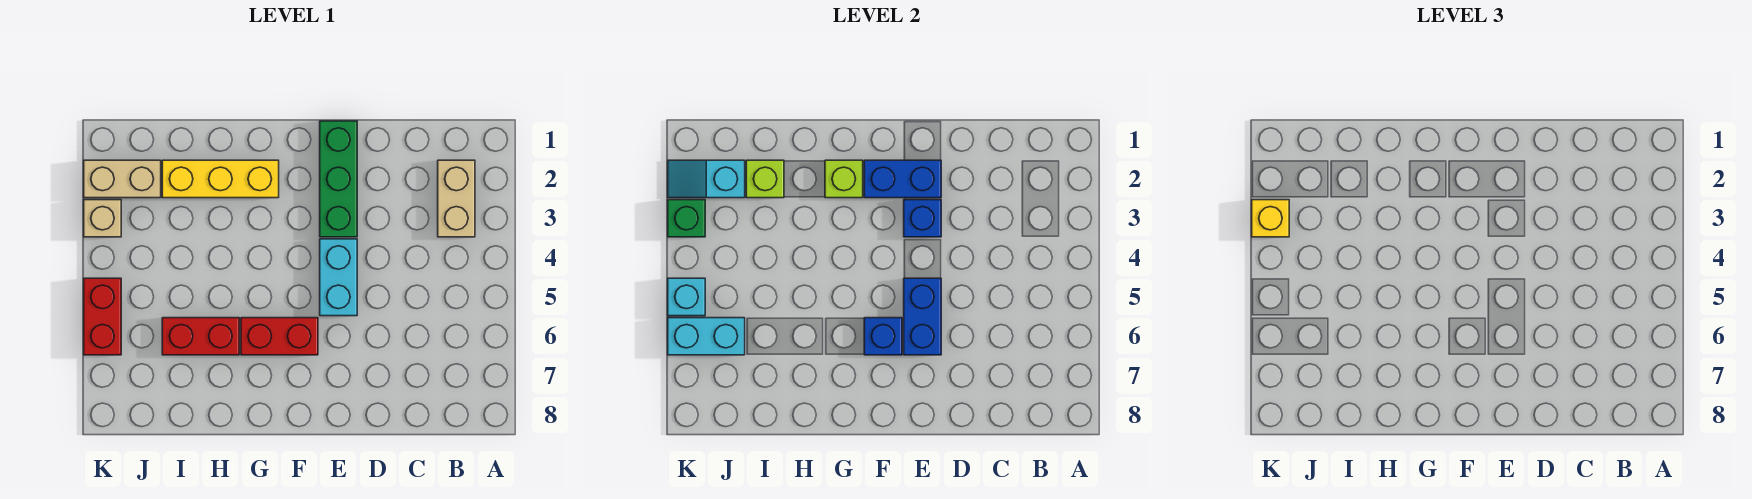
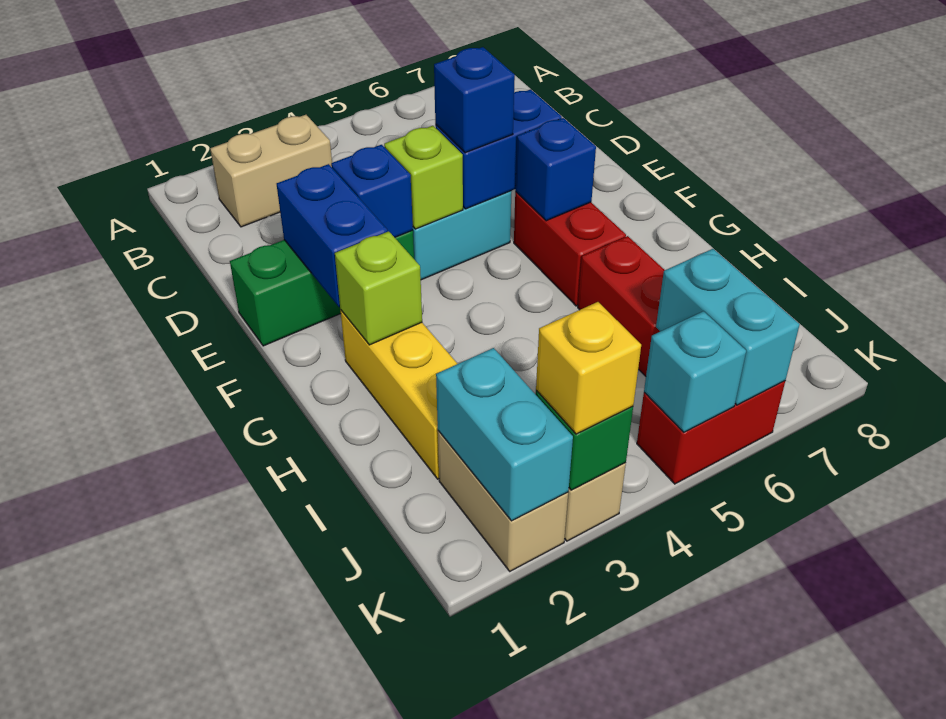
none -> blue brick E5 level 3
lime brick I2 level 2 -> lime brick E4 level 2
cyan slope J2:K2 level 2 top J -> cyan brick J2:K2 level 2

